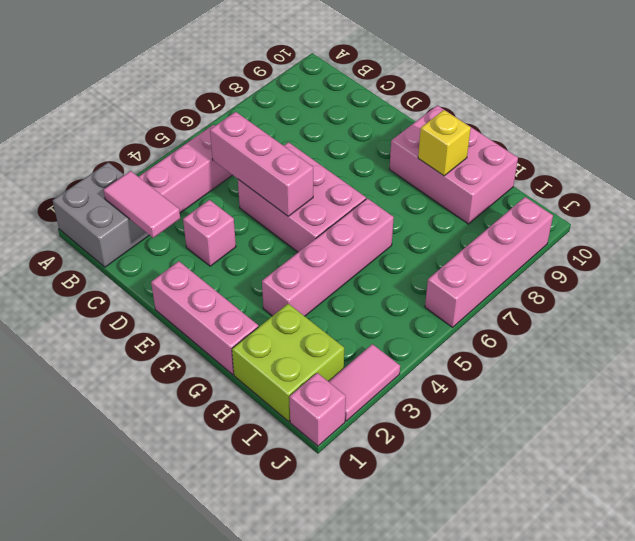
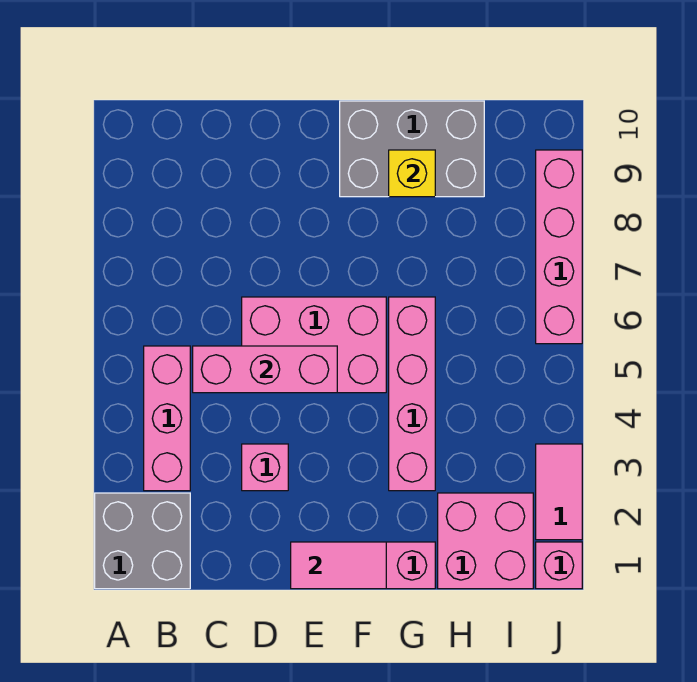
pink tile B2:C2 level 2 -> pink tile E1:F1 level 2
pink brick F9:H10 level 1 -> grey brick F9:H10 level 1
lime brick H1:I2 level 1 -> pink brick H1:I2 level 1

